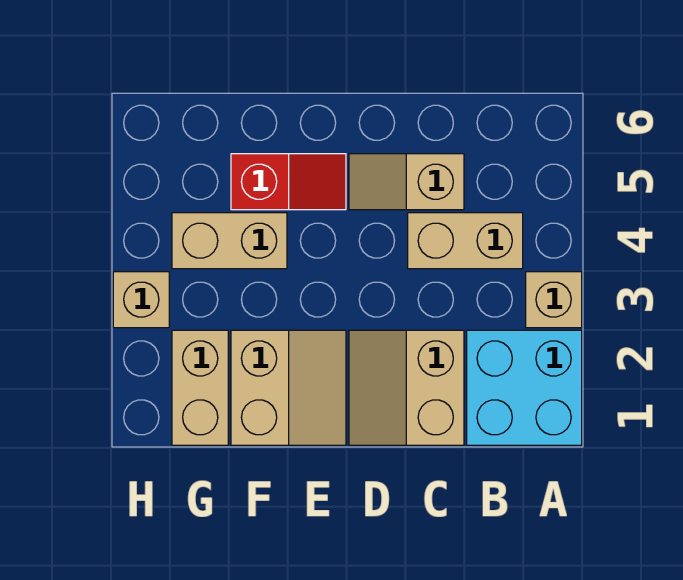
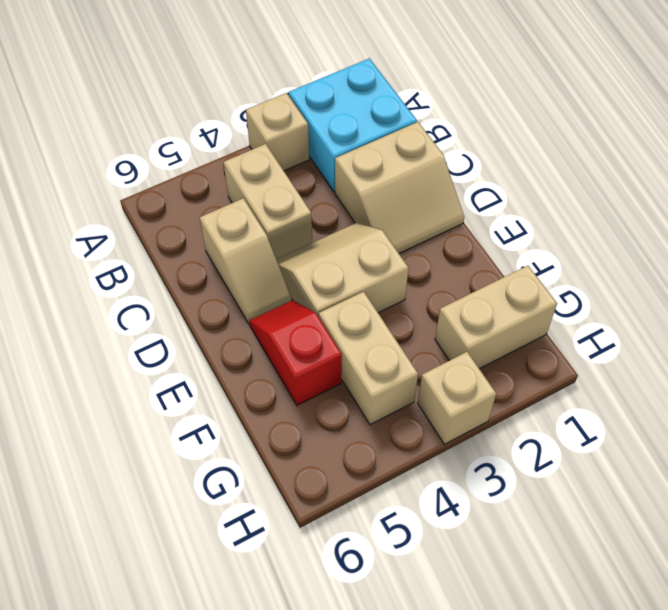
tan slope E1:F2 level 1 top F -> tan slope D3:E4 level 1 top E

